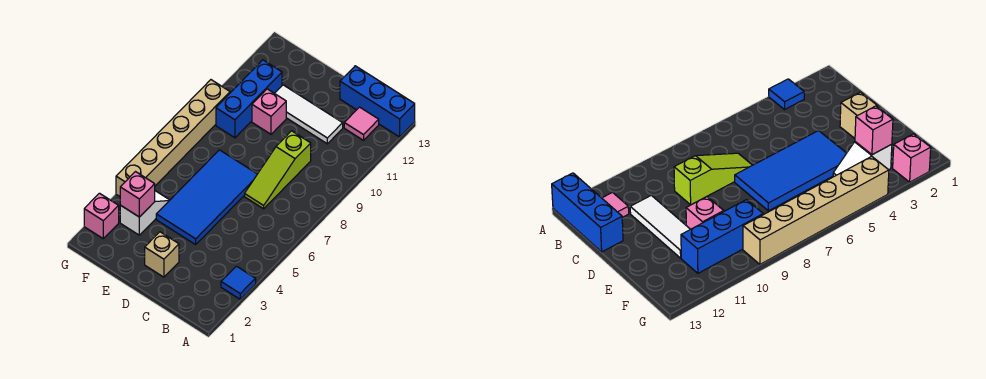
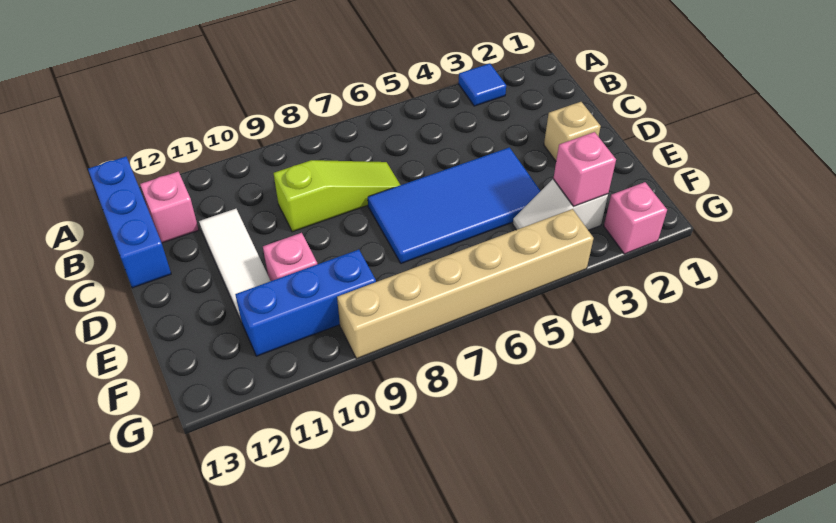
pink tile B12 level 1 -> pink brick B12 level 1

